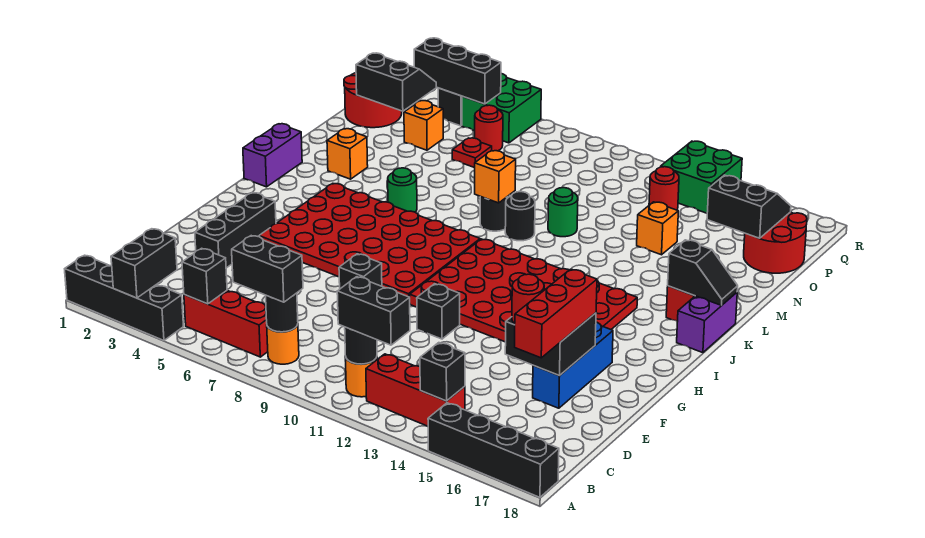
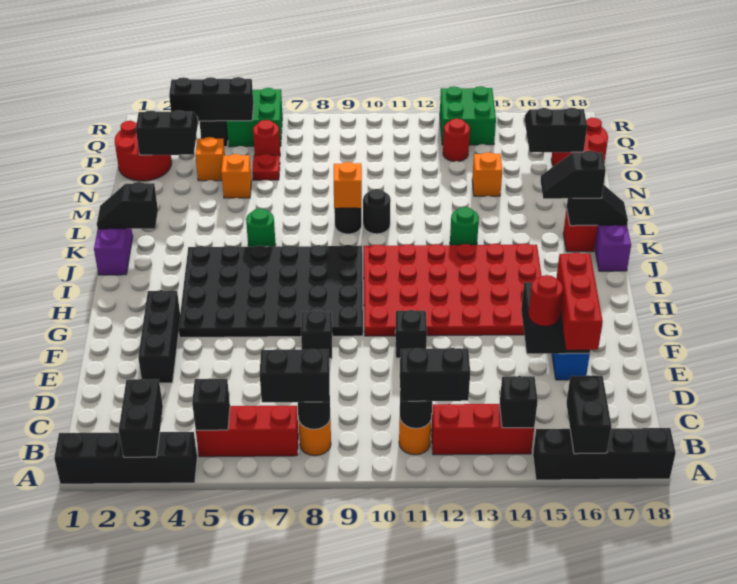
none -> black brick A16:B16 level 2
red plate G4:J9 level 1 -> black plate G4:J9 level 1
none -> black slope K1:K2 level 2 top 2
none -> black slope K16:K17 level 3 top 17
orange brick L3 level 1 -> orange brick N5 level 1
green round brick M11 level 1 -> green round brick K13 level 1

